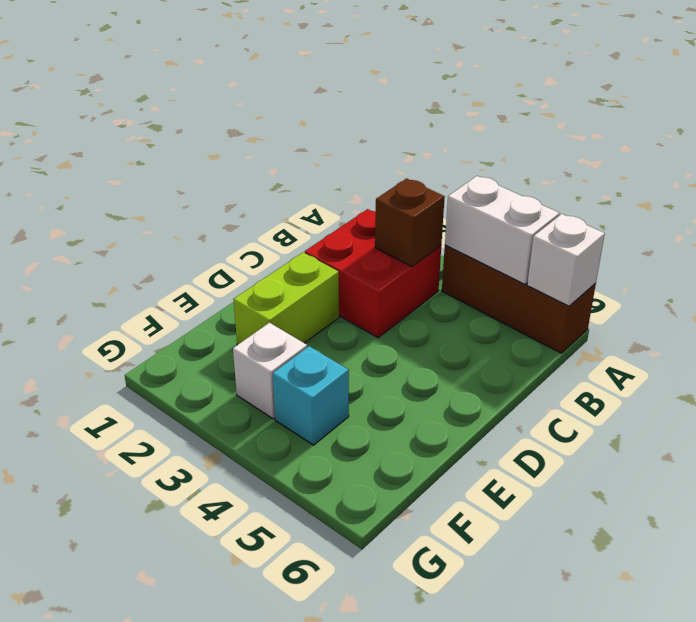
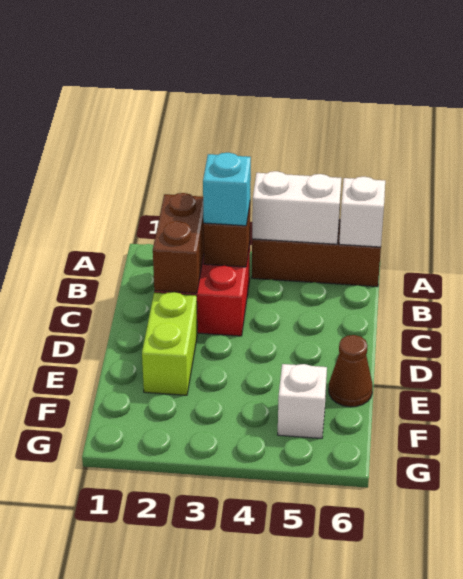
none -> brown brick B2:C2 level 2
none -> brown cone E6 level 1
white brick F3 level 1 -> white brick F5 level 1
cyan brick F4 level 1 -> cyan brick B3 level 3

